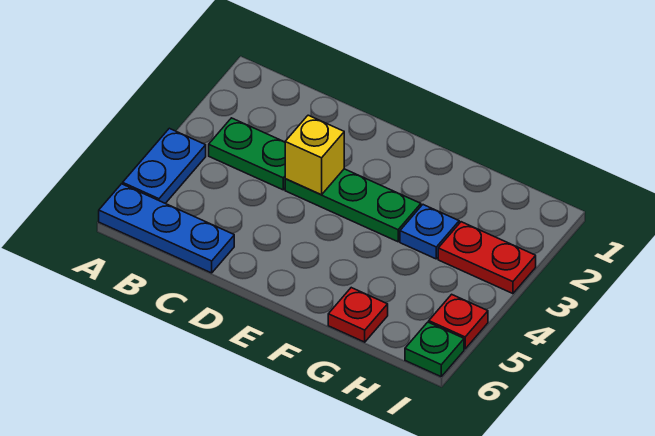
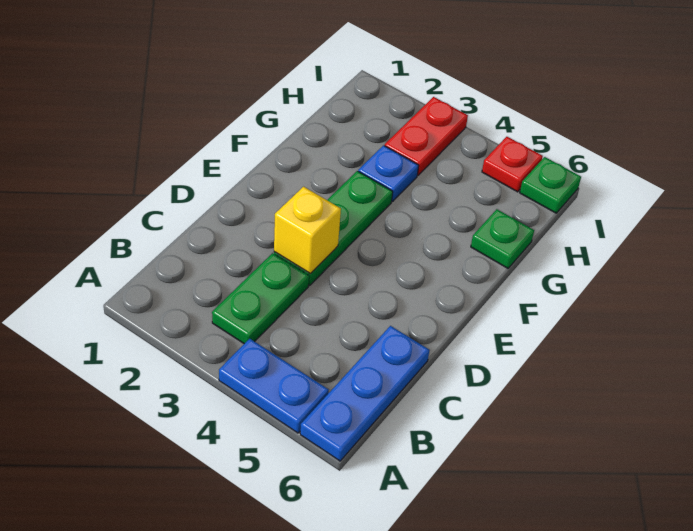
red plate G6 level 1 -> green plate G6 level 1

